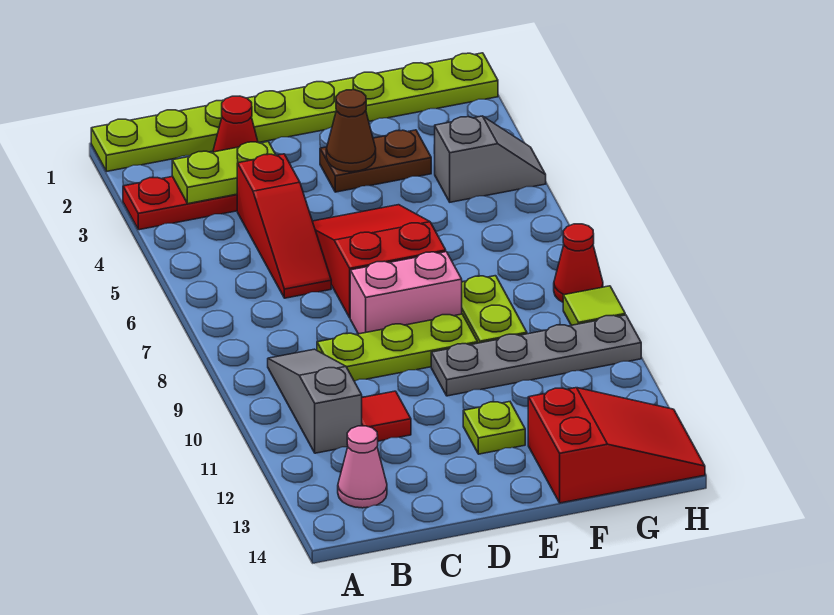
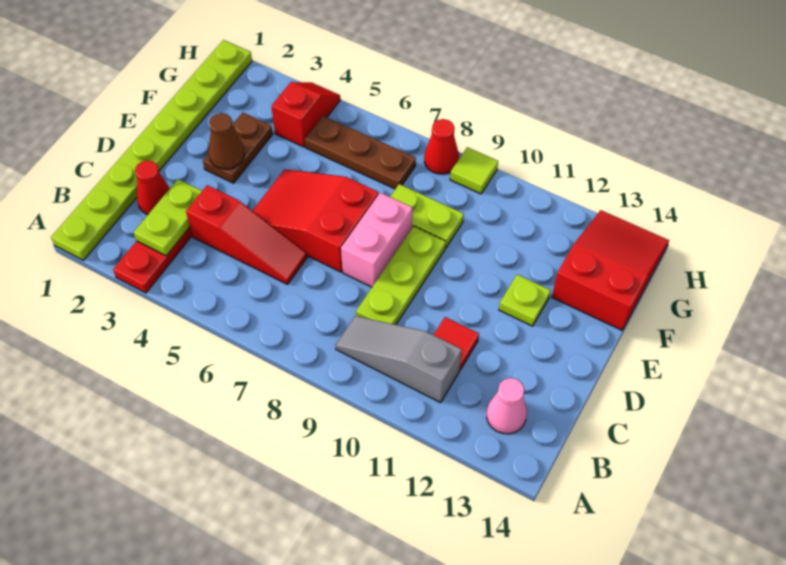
grey plate E10:H10 level 1 -> none
grey slope G4:H4 level 1 top G -> red slope G4:H4 level 1 top G
none -> brown plate G5:G7 level 1

